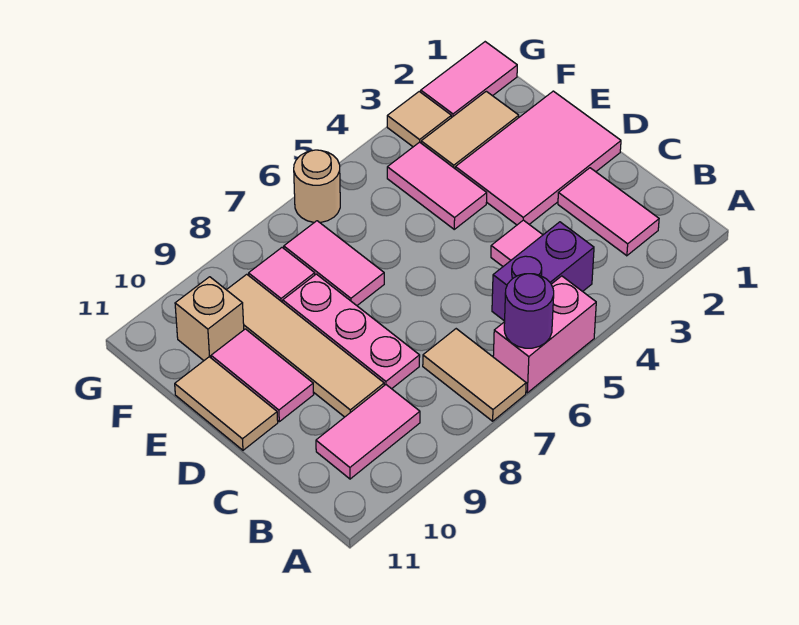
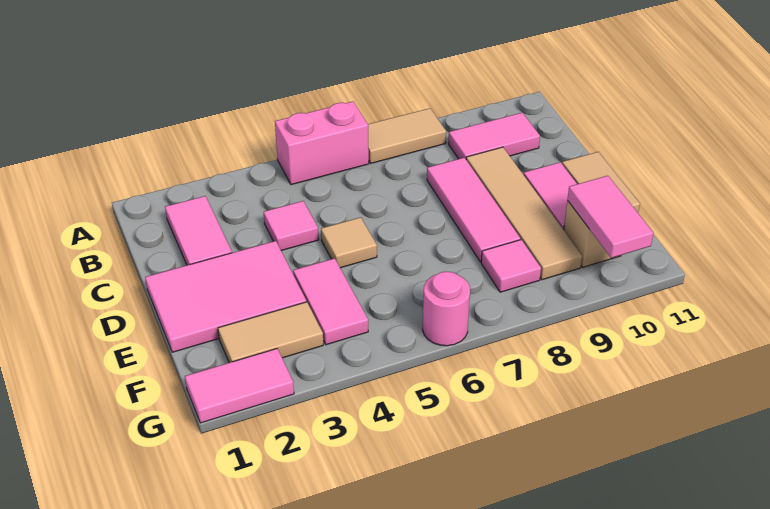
purple round brick A6 level 2 -> none
tan tile A7:B7 level 1 -> tan tile A7:A8 level 1
purple brick B4:B5 level 1 -> none
pink plate C8:E8 level 1 -> pink tile C8:E8 level 1
pink tile E7:F7 level 1 -> pink tile F10:G10 level 2
tan tile G3 level 1 -> tan tile D5 level 1
tan round brick G6 level 1 -> pink round brick G6 level 1

